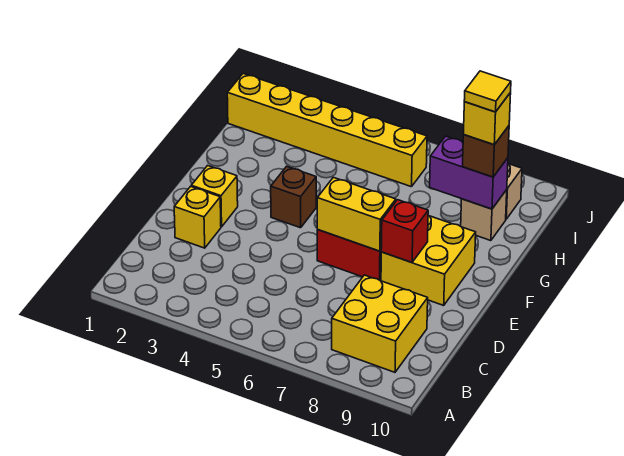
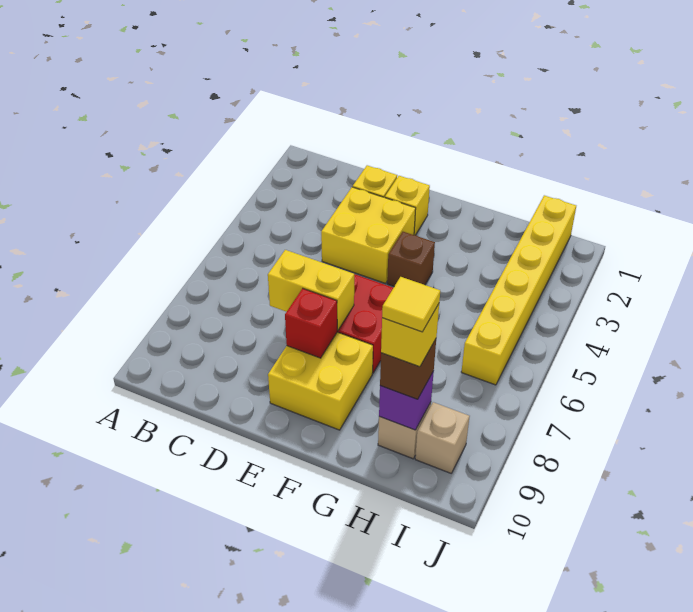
yellow brick B8:C9 level 1 -> yellow brick D3:E4 level 1
yellow brick E6:E7 level 2 -> yellow brick D7:E7 level 2
purple brick H8:H9 level 2 -> purple brick H9 level 2

